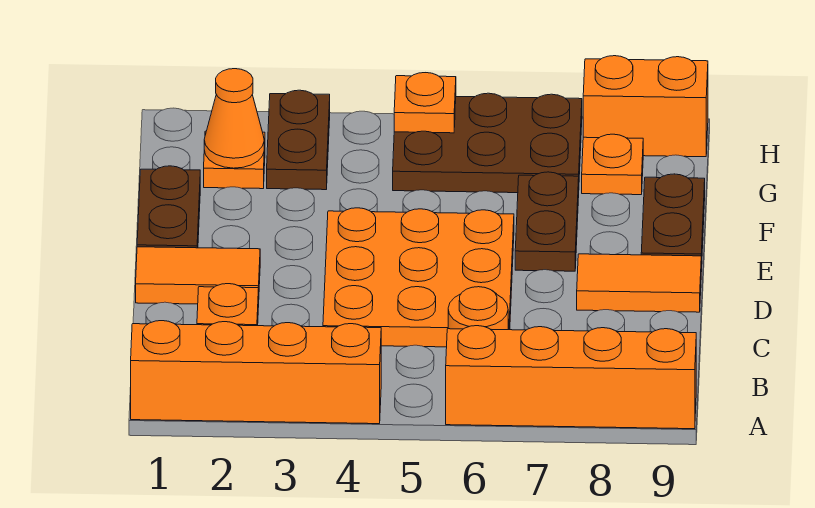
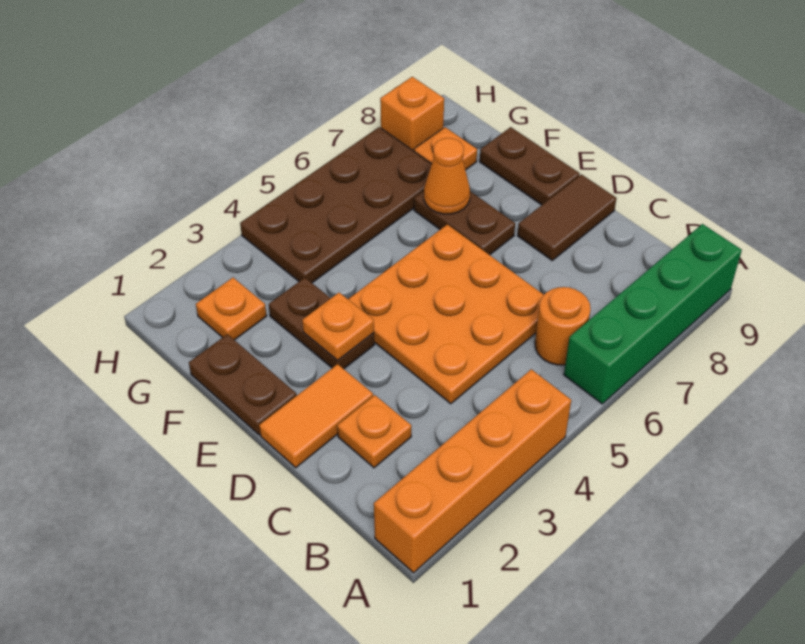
orange brick A6:A9 level 1 -> green brick A6:A9 level 1
orange tile D8:D9 level 1 -> brown tile D8:D9 level 1
orange cone G2 level 2 -> orange cone F7 level 2
brown plate G3:H3 level 1 -> brown plate E3:F3 level 1
brown plate G5:H7 level 1 -> brown plate G4:H7 level 1
orange plate H5 level 2 -> orange plate E3 level 2
orange brick H8:H9 level 1 -> orange brick H8 level 1

